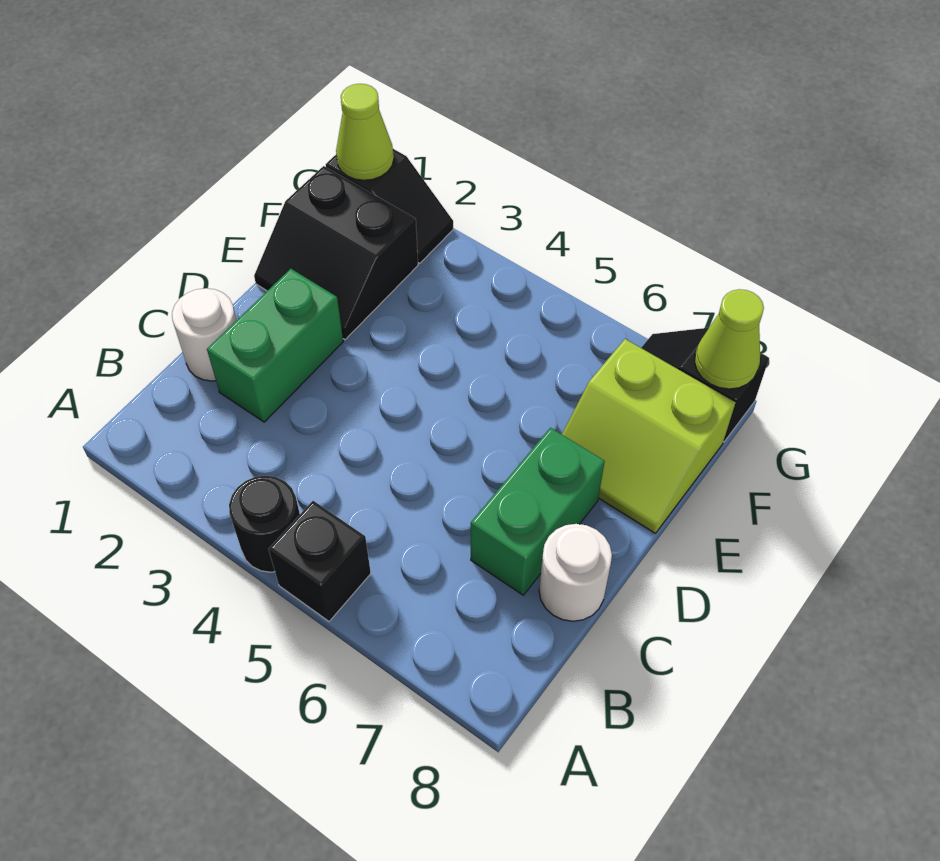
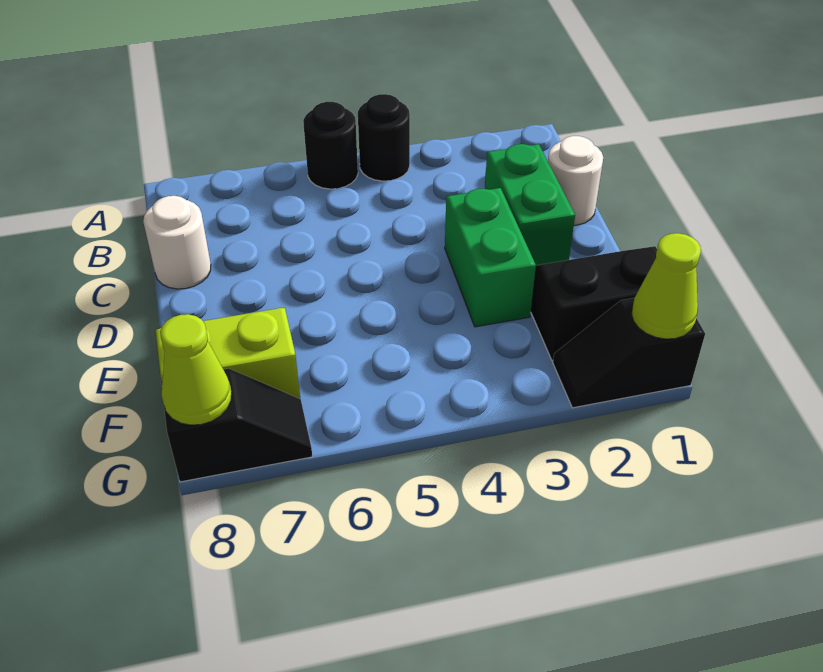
black brick A5 level 1 -> black round brick A5 level 1
green brick C7:D7 level 1 -> green brick D3:E3 level 1

